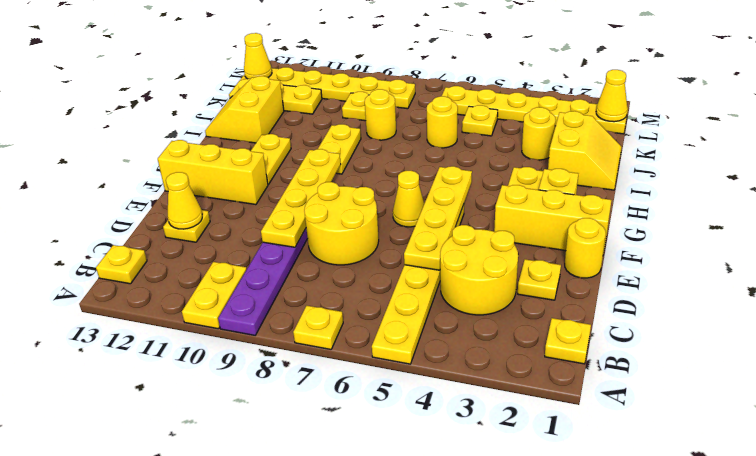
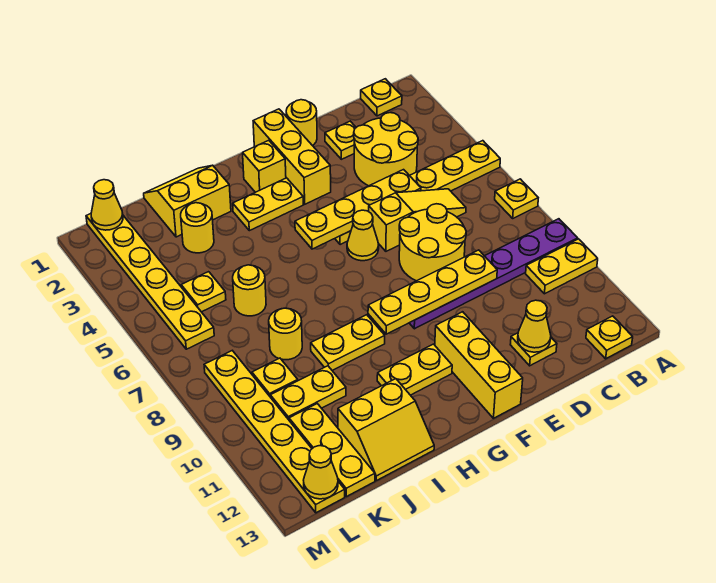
none -> yellow slope C6:E6 level 1 top E
none -> yellow plate J10:K10 level 1

